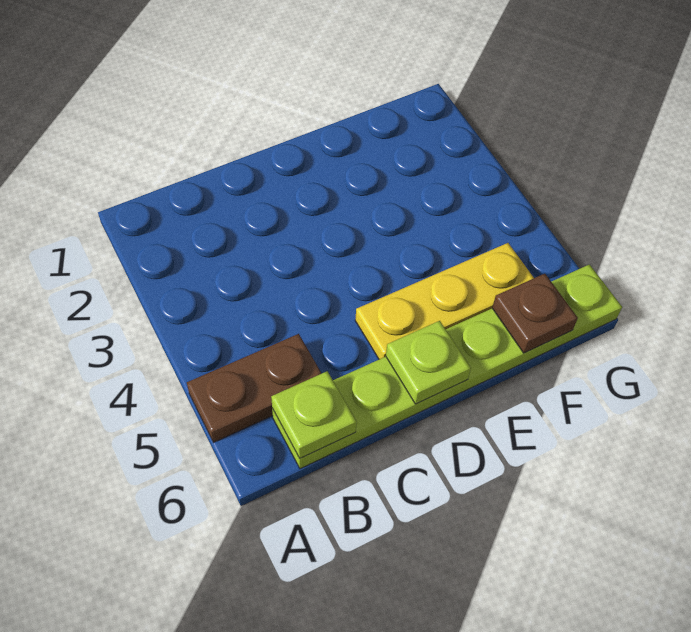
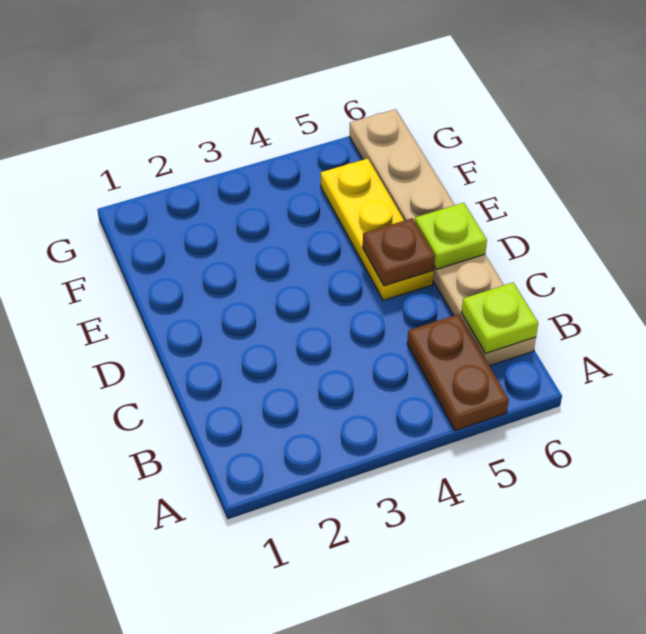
lime plate B6:G6 level 1 -> tan plate B6:G6 level 1
brown plate F6 level 2 -> brown plate D5 level 2

